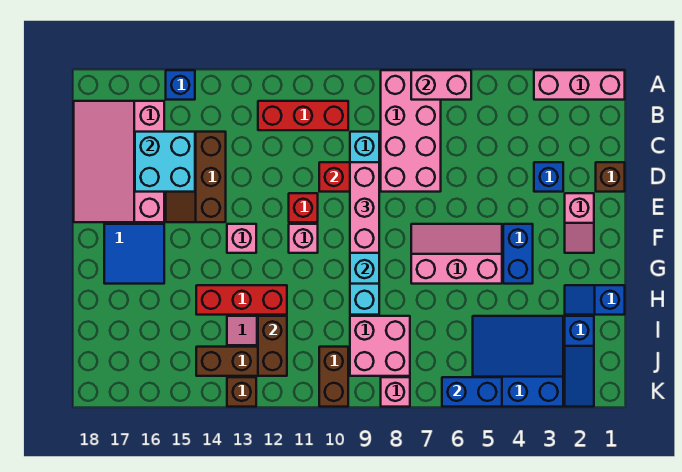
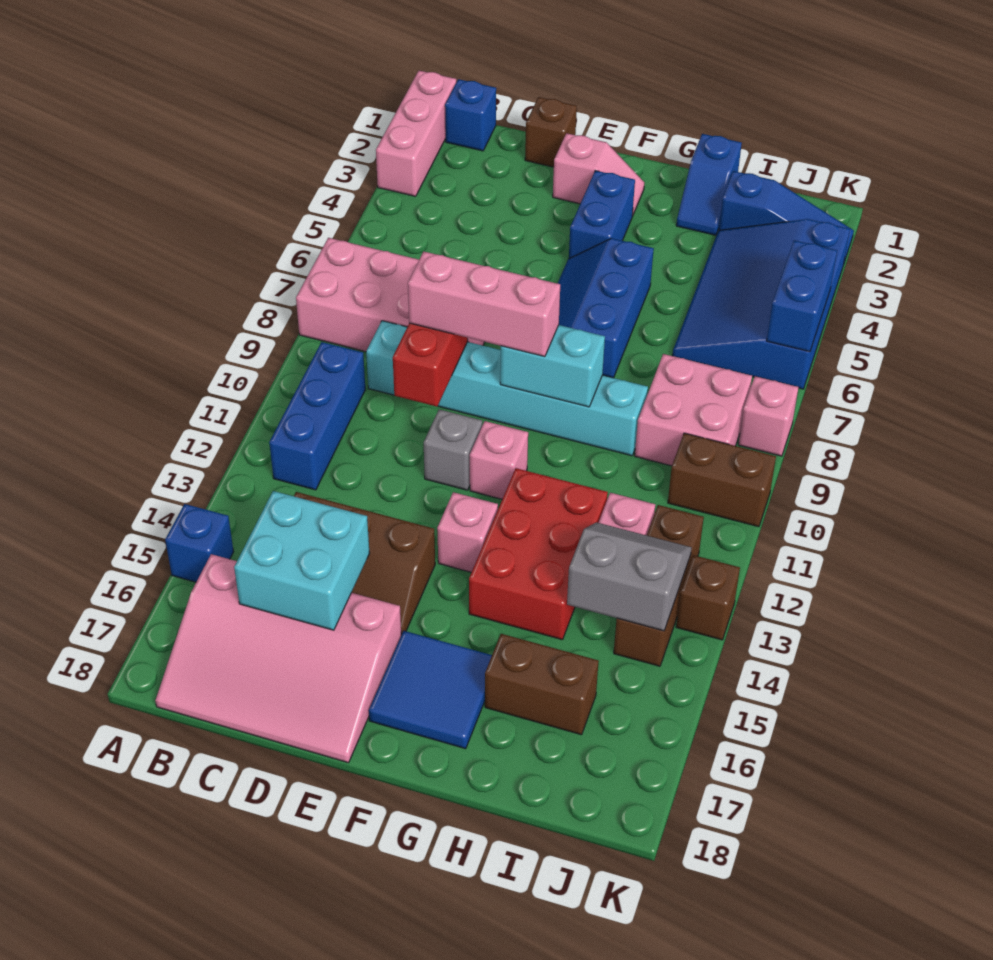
pink brick A6:A7 level 2 -> none
red brick B10:B12 level 1 -> blue brick B10:B12 level 1
blue brick D3 level 1 -> blue brick B1 level 1
red brick E11 level 1 -> grey brick E11 level 1
blue brick F4:G4 level 1 -> blue brick F3:F4 level 1
pink slope F5:G7 level 1 top G -> blue slope F5:G7 level 1 top G
red brick H12:H14 level 1 -> red brick G12:H14 level 1
blue slope I3:K5 level 1 top K -> blue slope I3:K6 level 1 top K
brown brick I12:J12 level 2 -> brown brick H16:I16 level 1
none -> grey slope I13:J14 level 2 top 14

